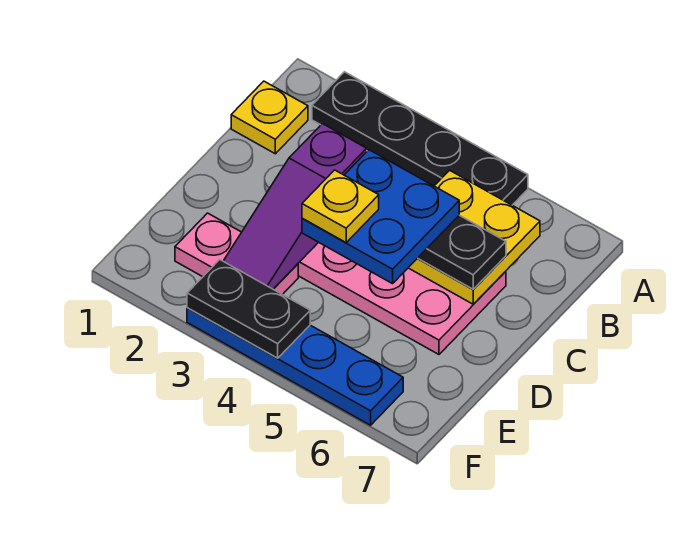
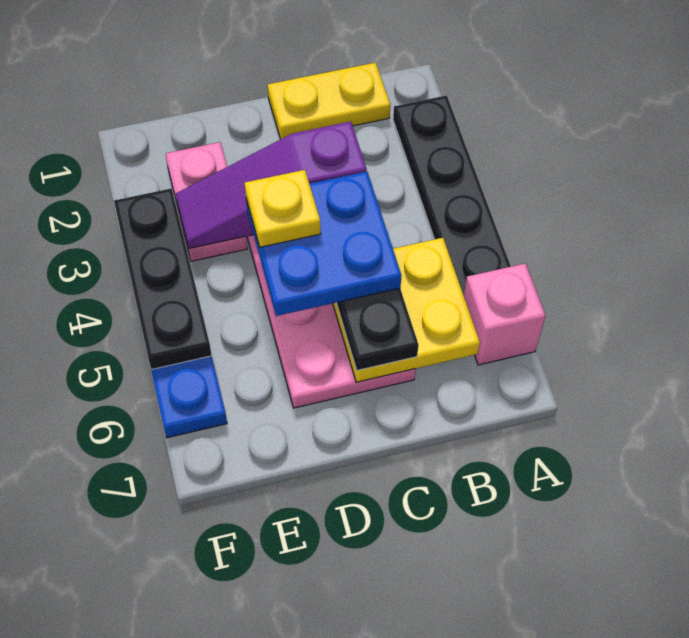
none -> pink brick A6 level 1
yellow plate B1 level 1 -> yellow plate B1:C1 level 1
black plate F3:F4 level 2 -> black plate F3:F5 level 2

